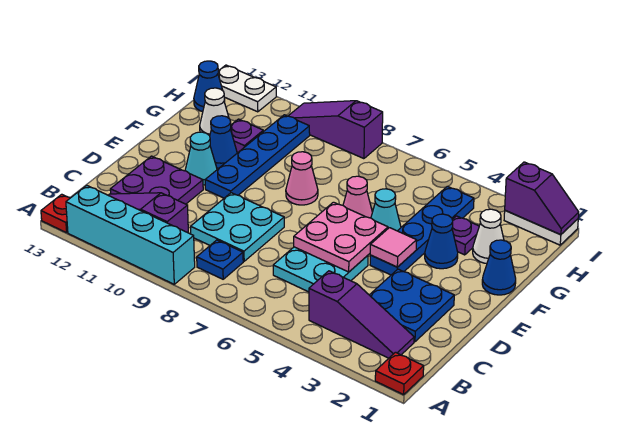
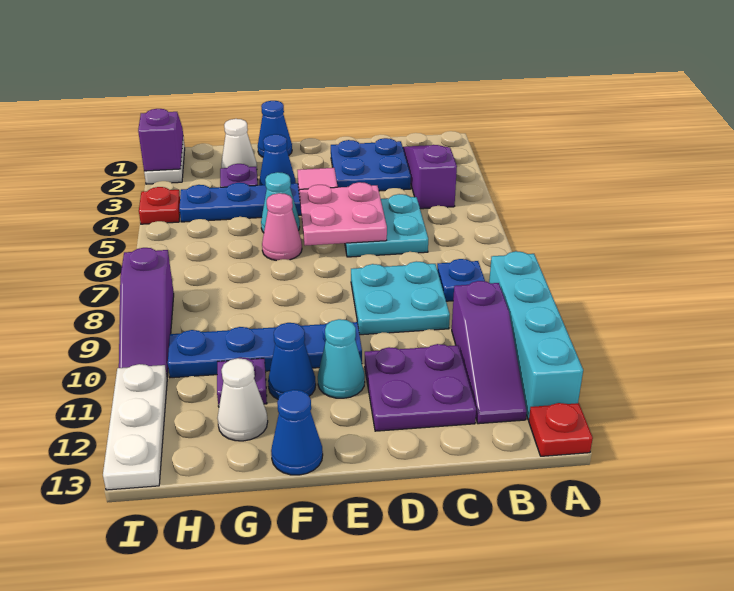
red plate A1 level 1 -> red plate I4 level 1
pink cone F8 level 1 -> none
blue cone H13 level 1 -> blue cone F13 level 1
white plate I12:I13 level 1 -> white plate I11:I13 level 1

